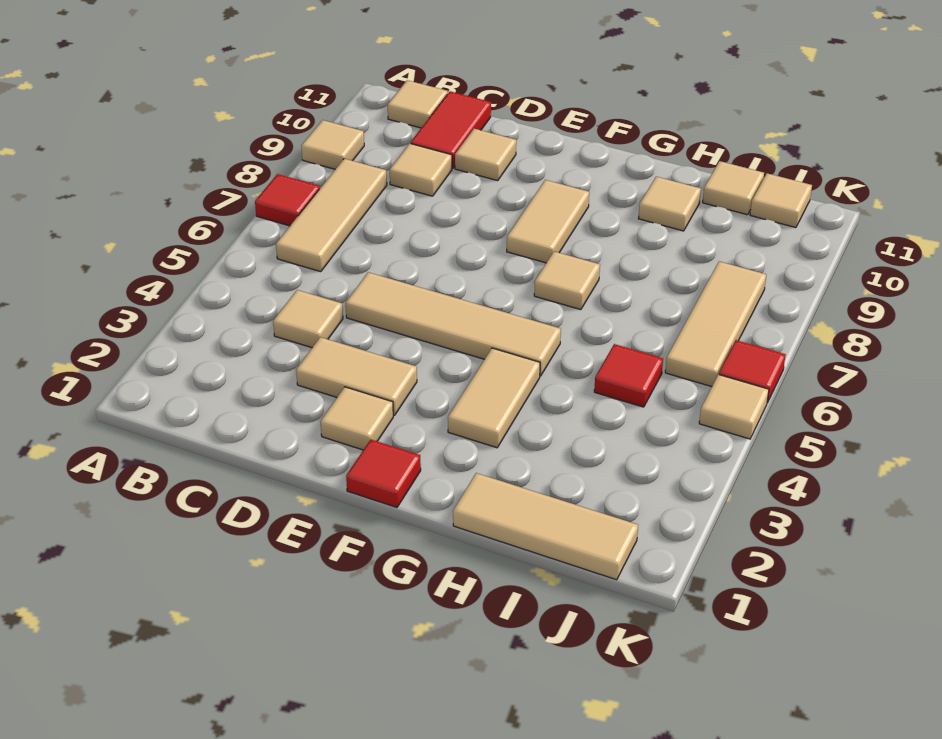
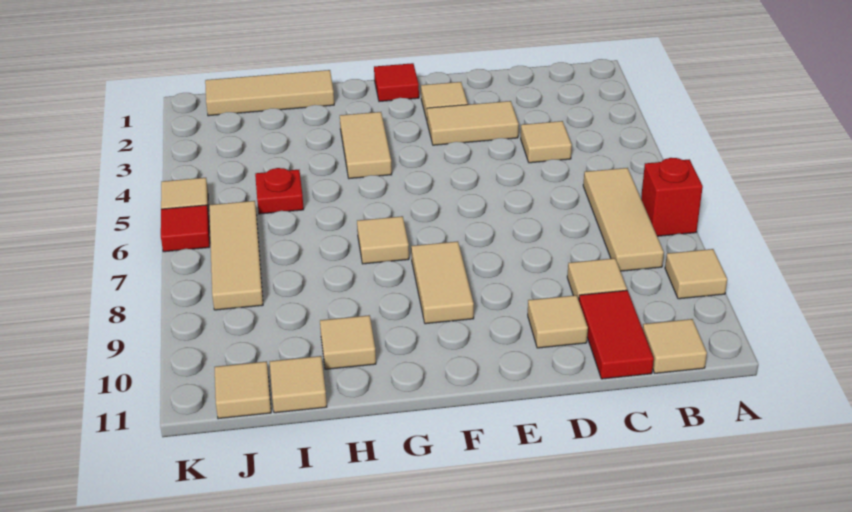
red tile A7 level 1 -> red brick A7 level 1
tan tile D5:G5 level 1 -> none
red tile I5 level 1 -> red plate I5 level 1

